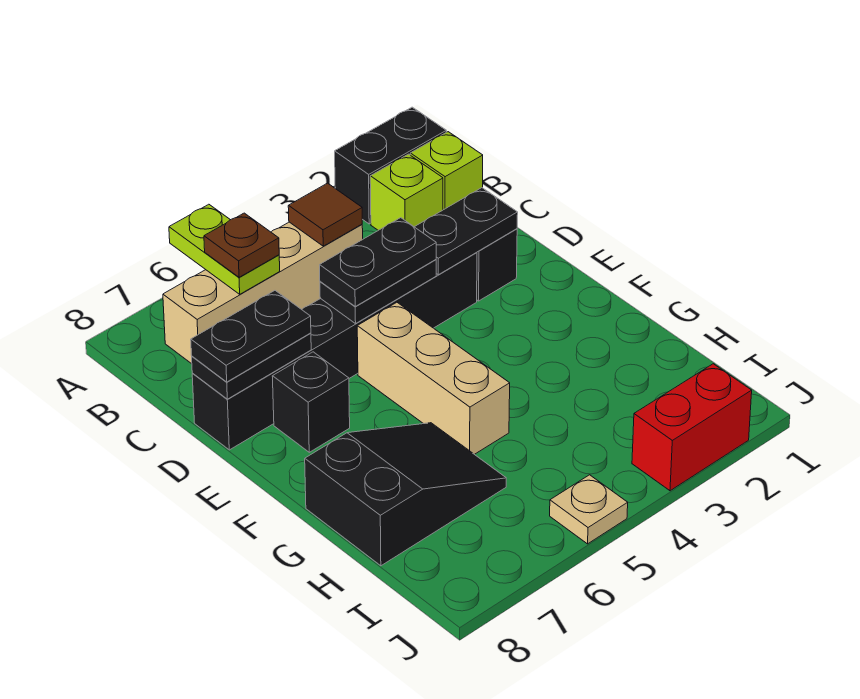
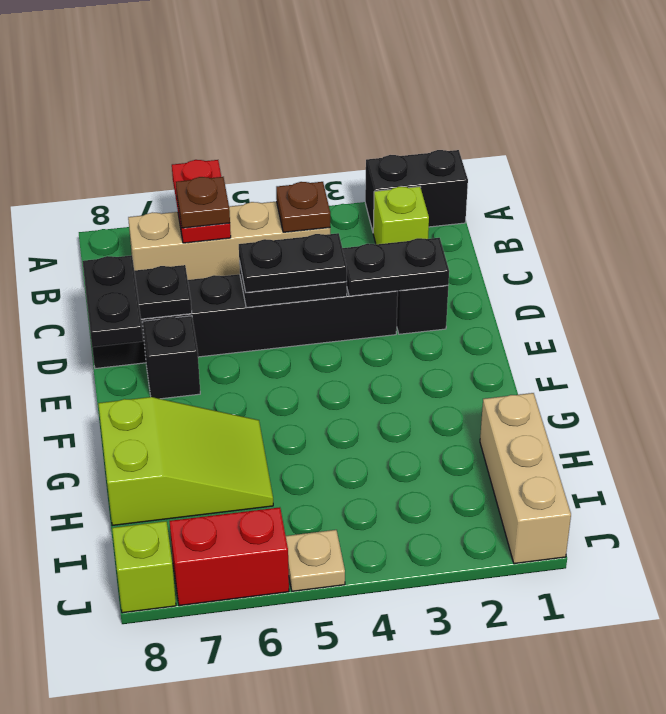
lime plate A6:B6 level 2 -> red plate A6:B6 level 2
lime brick B1 level 1 -> lime brick J8 level 1
brown tile B4 level 2 -> brown plate B4 level 2
black plate D7:D8 level 3 -> black plate D8:E8 level 3
tan brick E5:G5 level 1 -> tan brick H1:J1 level 1
black slope G6:H8 level 1 top 8 -> lime slope G6:H8 level 1 top 8
red brick J2:J3 level 1 -> red brick J6:J7 level 1

